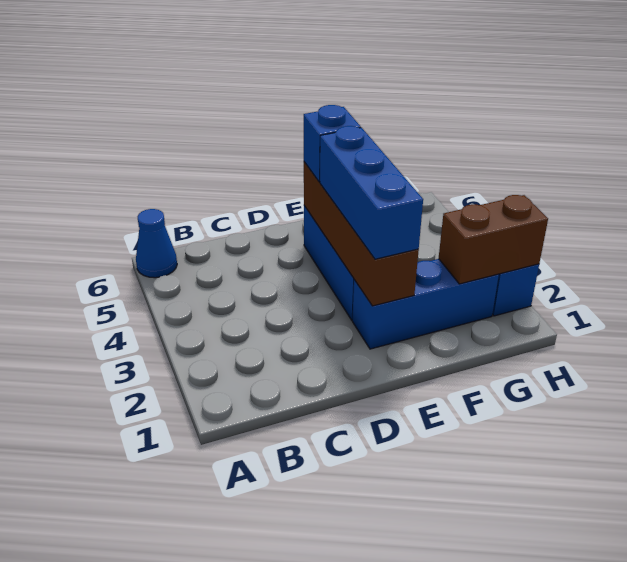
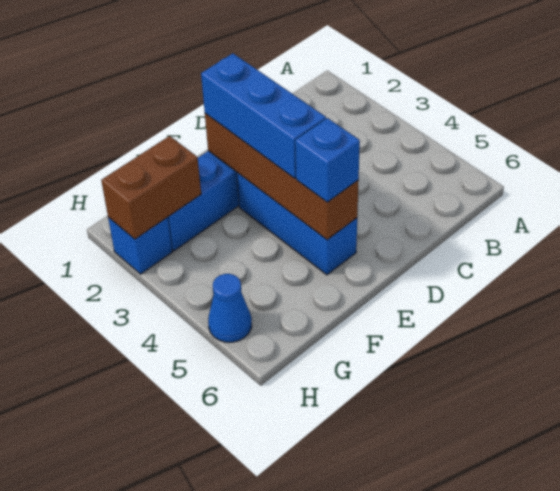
blue cone A6 level 1 -> blue cone H5 level 1

